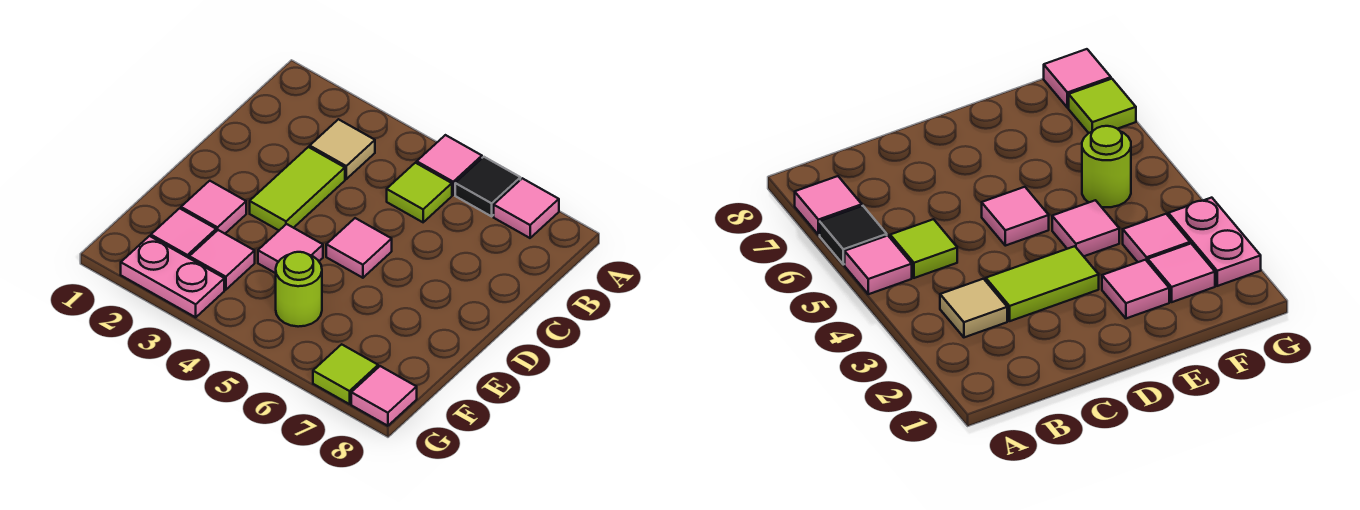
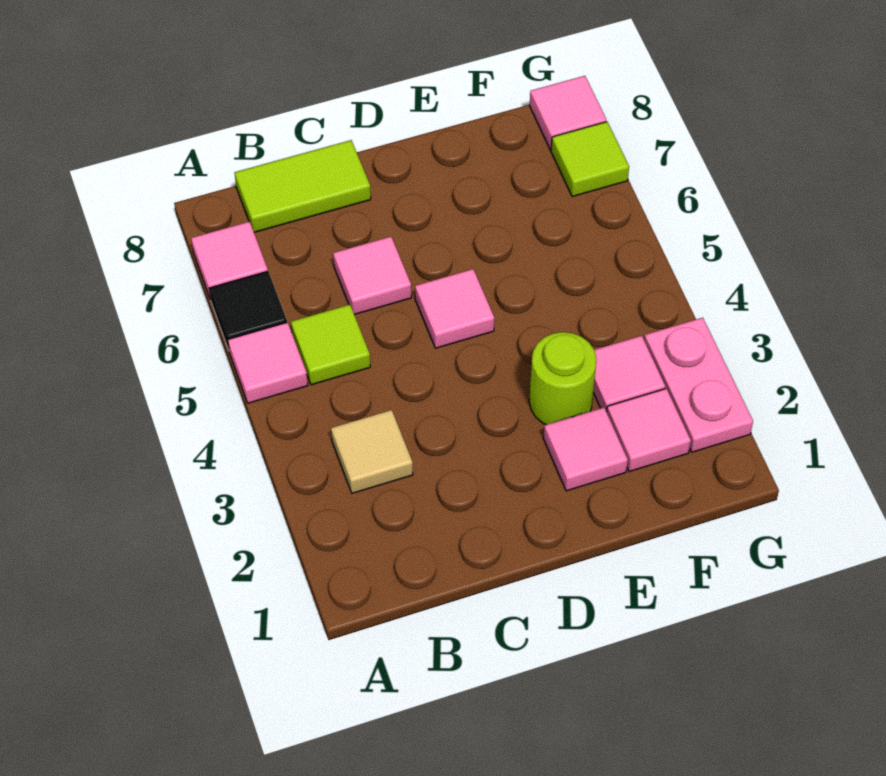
lime tile C3:D3 level 1 -> lime tile B8:C8 level 1
pink tile E4 level 1 -> pink tile C6 level 1
lime round brick F5 level 1 -> lime round brick E3 level 1

